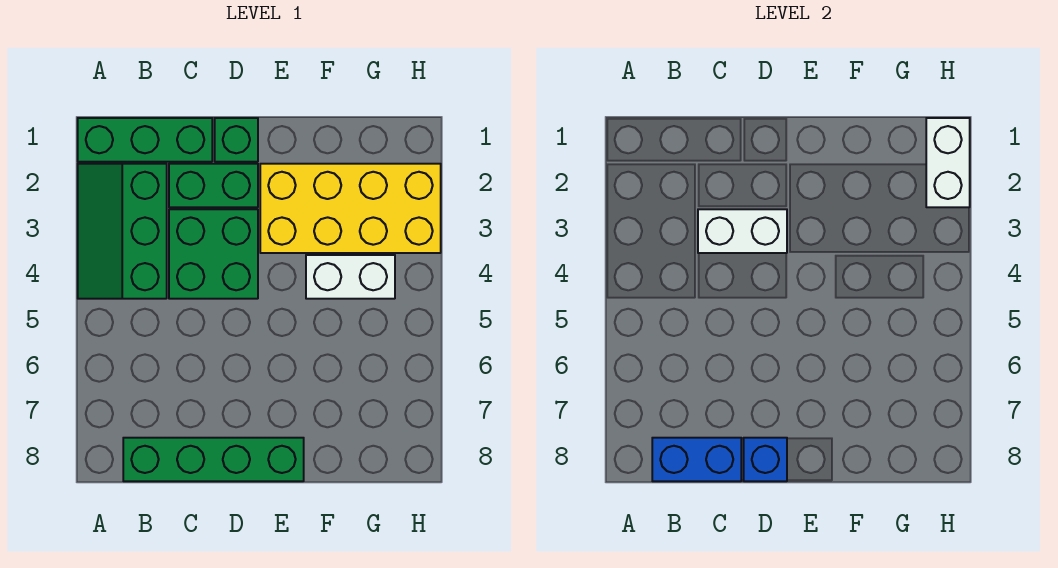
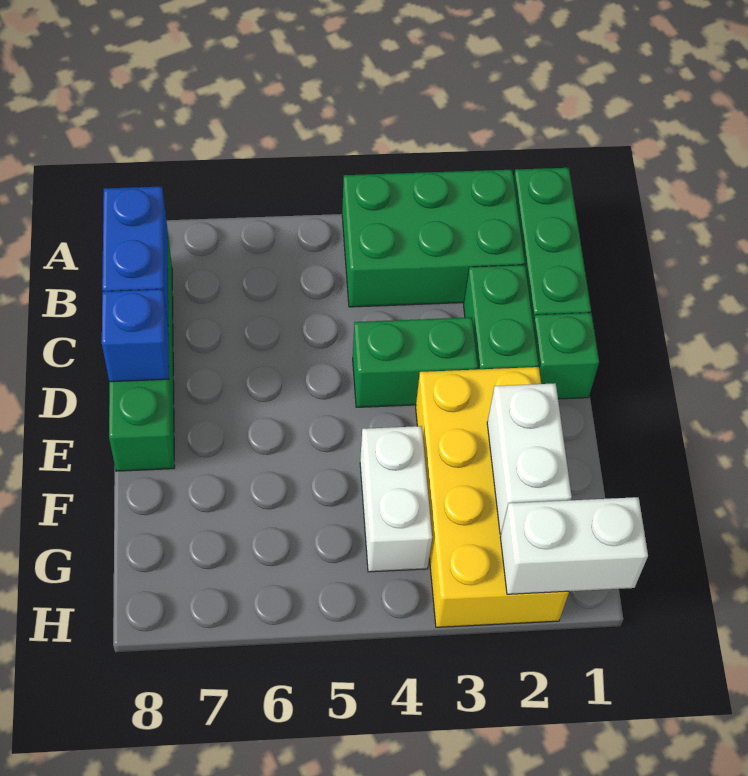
green slope A2:B4 level 1 top B -> green brick A2:B4 level 1
green brick C3:D4 level 1 -> green brick D3:D4 level 1
white brick C3:D3 level 2 -> white brick F2:G2 level 2

